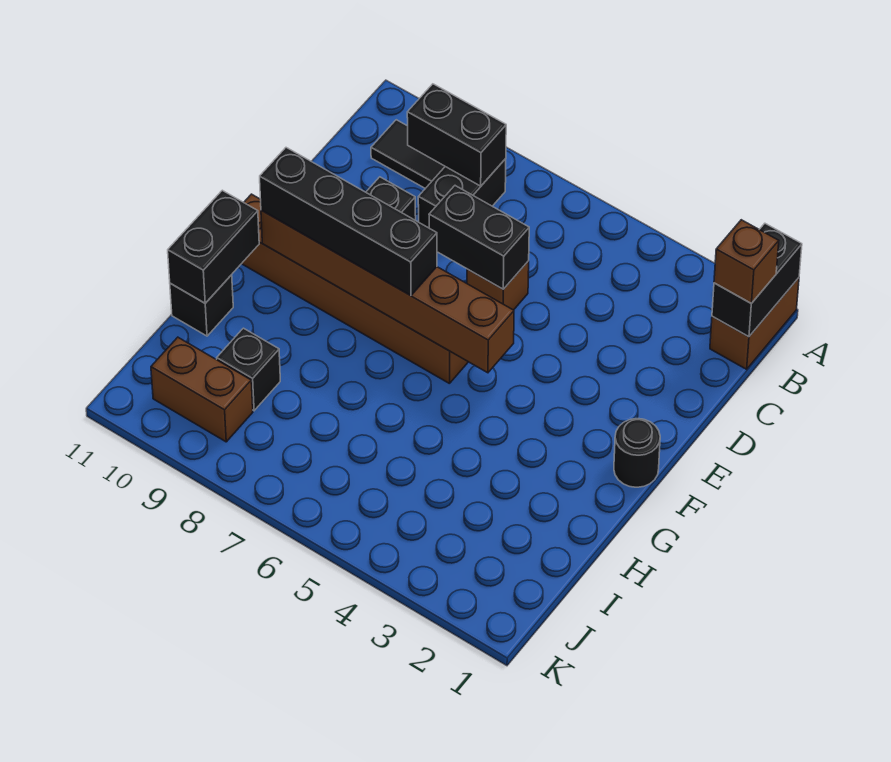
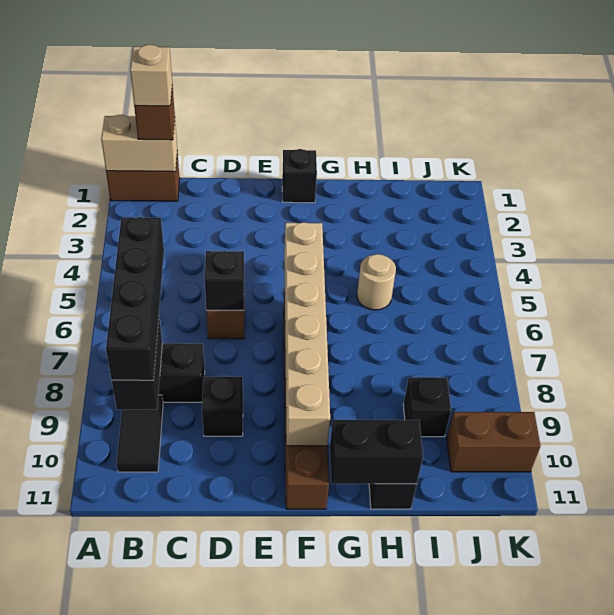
black brick A1:B1 level 2 -> tan brick A1:B1 level 2
none -> tan brick B1 level 4
black brick D6:D7 level 2 -> black brick D6 level 2
black round brick F1 level 1 -> black brick F1 level 1
brown brick F5:F10 level 2 -> tan brick F5:F10 level 2
black brick F7:F10 level 3 -> black brick B6:B9 level 3
none -> tan round brick H5 level 1
brown brick J9:J10 level 1 -> brown brick J10:K10 level 1

